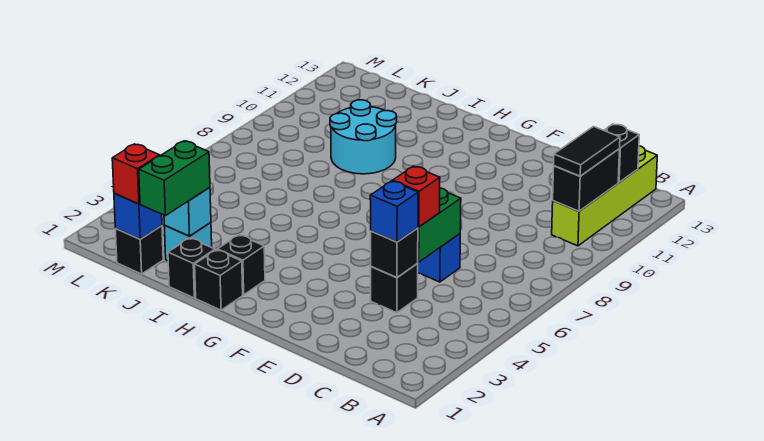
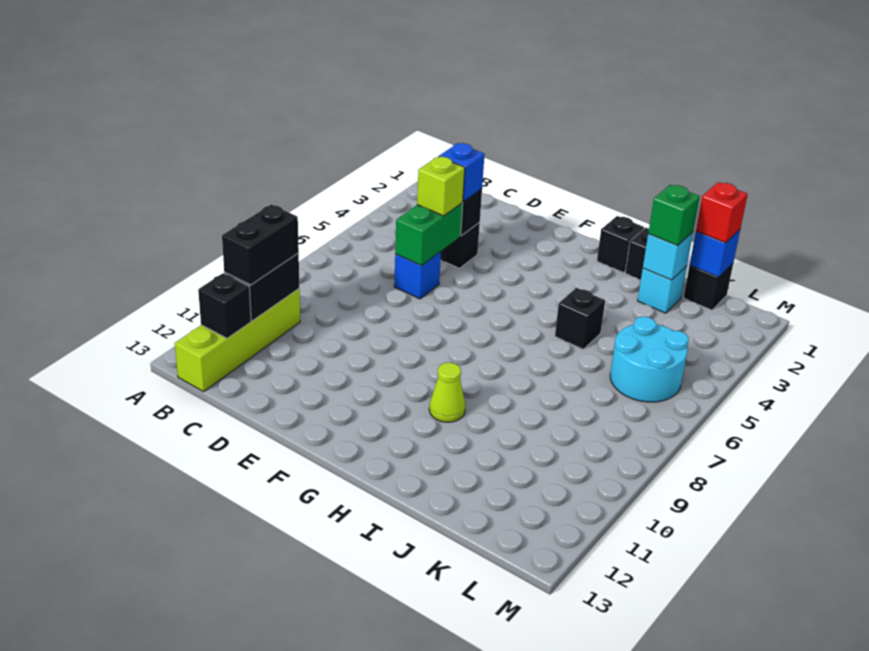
black tile B10:B11 level 3 -> black brick B10:B11 level 3
red brick D5 level 3 -> lime brick D5 level 3
black brick H2 level 1 -> black brick I5 level 1
none -> lime cone H10 level 1
cyan round brick I9:J10 level 1 -> cyan round brick K5:L6 level 1
green brick J1:J2 level 3 -> green brick J2 level 3

